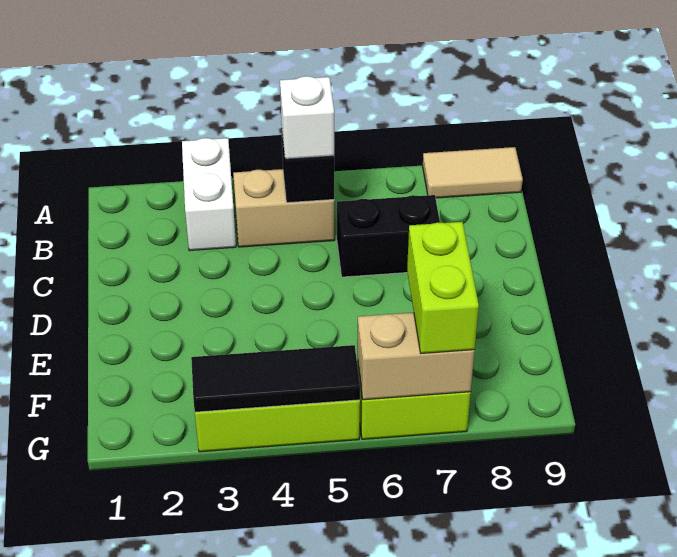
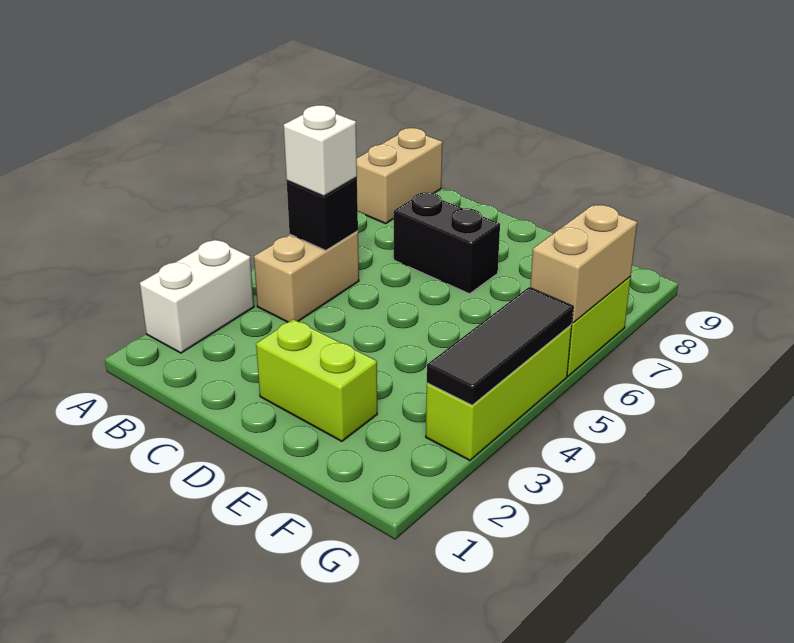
white brick A3:B3 level 1 -> white brick A2:A3 level 1
tan tile A8:A9 level 1 -> tan brick A8:A9 level 1
black brick C6:C7 level 1 -> black brick C7:D7 level 1
lime brick F7:G7 level 3 -> lime brick D2:E2 level 1

